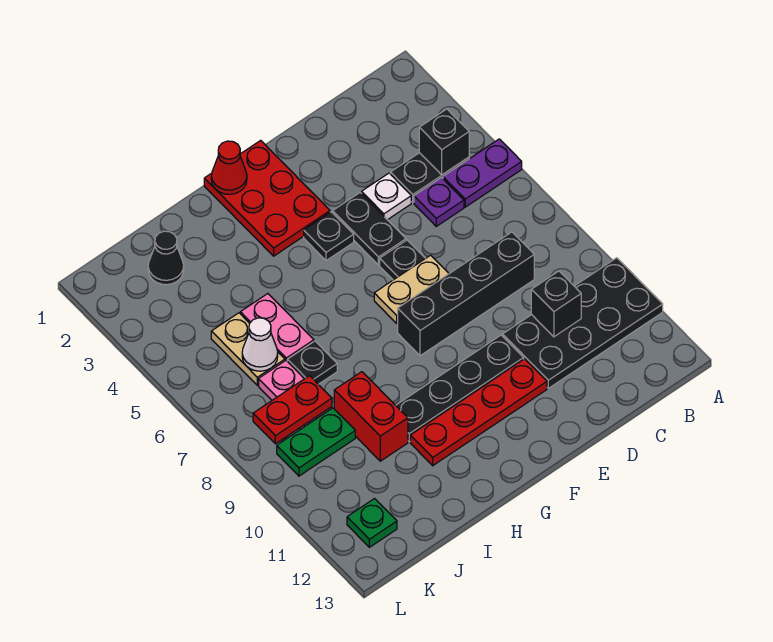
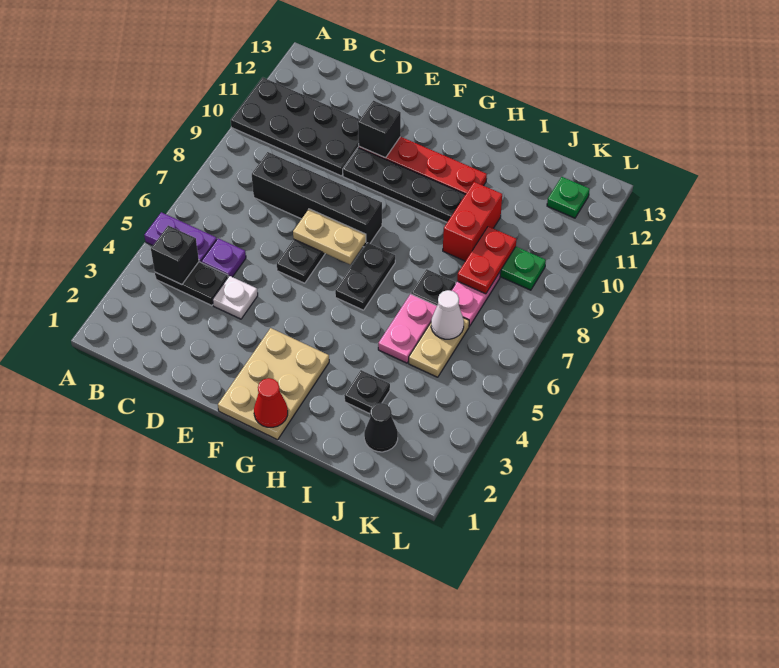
black brick C10 level 2 -> black brick E11 level 2
black plate E4:E5 level 1 -> black plate G6:G7 level 1
red plate F1:G3 level 1 -> tan plate F1:G3 level 1
black plate F4 level 1 -> black plate I3 level 1
red plate J8:K8 level 2 -> red plate J8:J9 level 2

